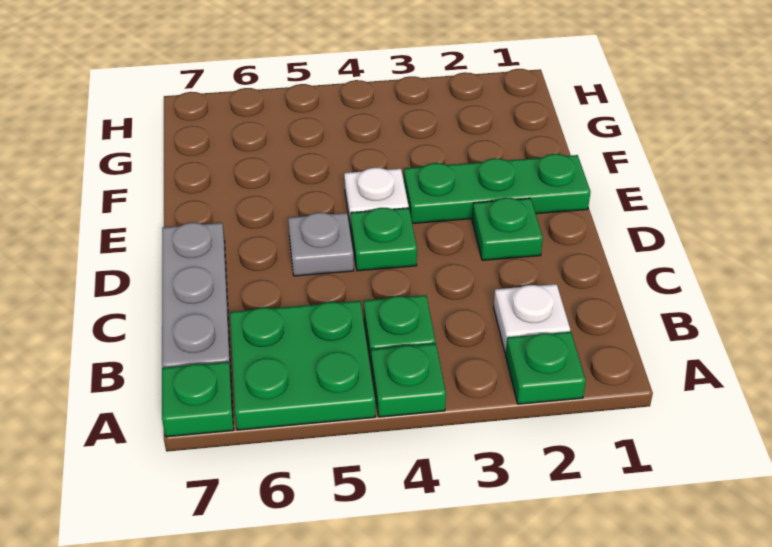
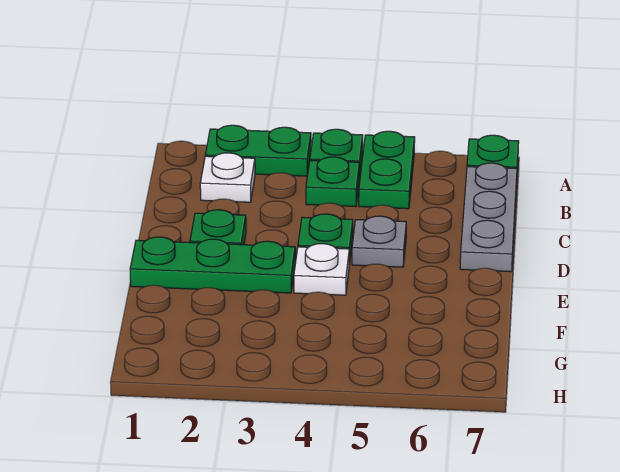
green plate A2 level 1 -> green plate A2:A3 level 1
green plate A5:B6 level 1 -> green plate A5:B5 level 1

